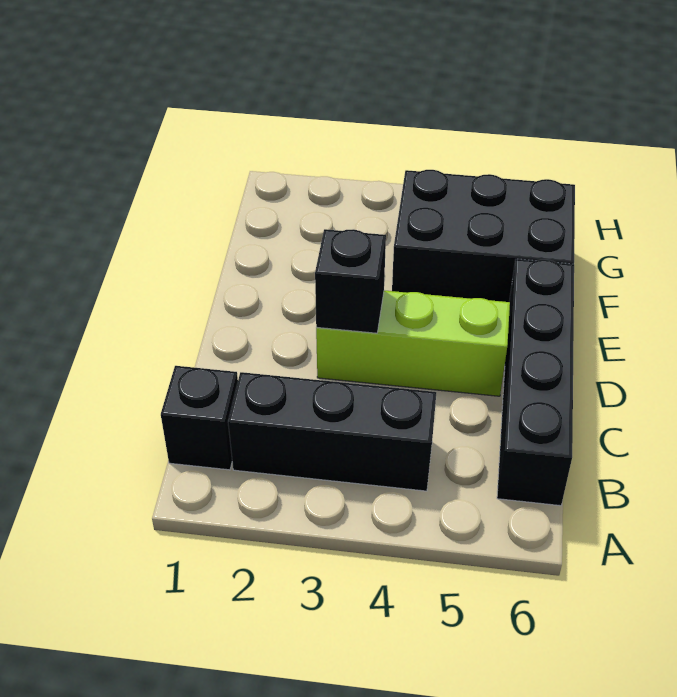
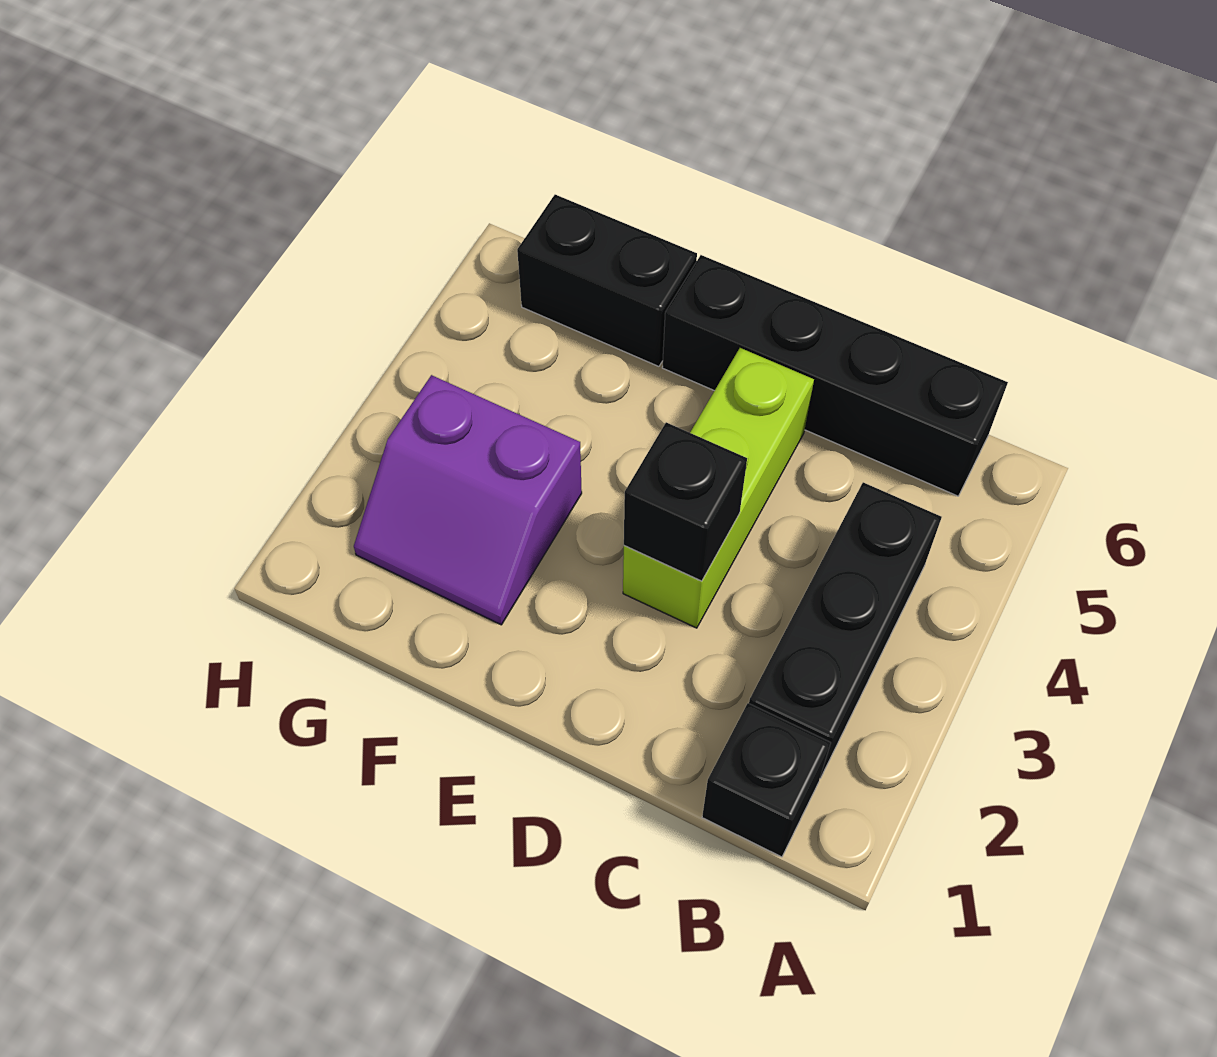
none -> purple slope F2:G3 level 1 top 3
black brick F4:G6 level 1 -> black brick F6:G6 level 1

